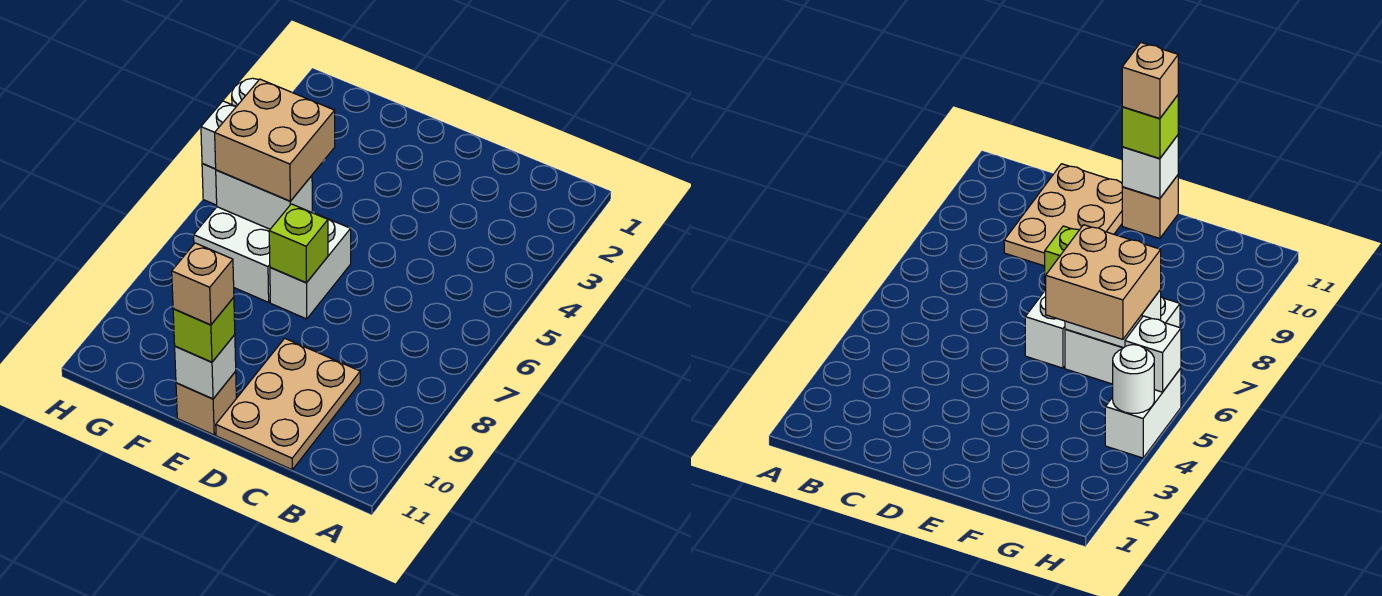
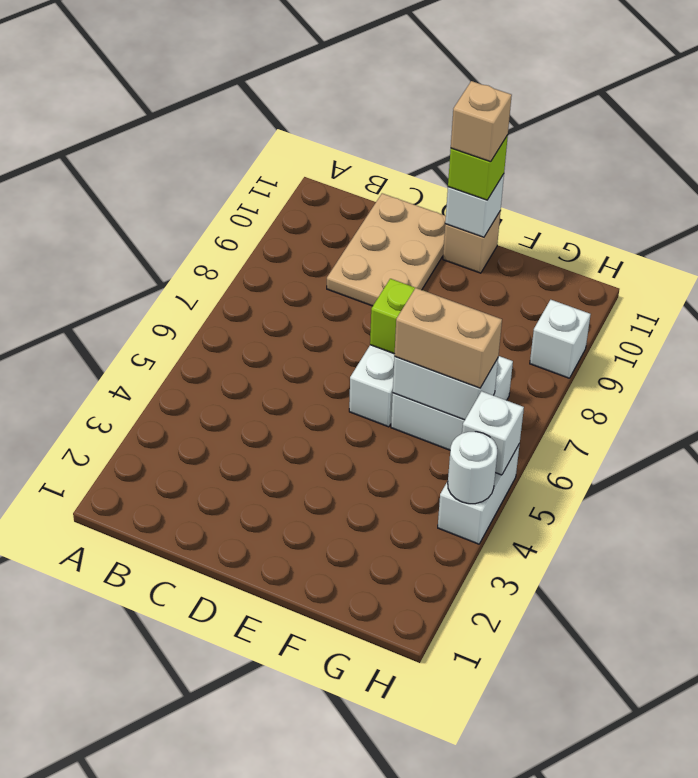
tan brick F5:G6 level 3 -> tan brick F6:G6 level 3
none -> white brick H9 level 1

